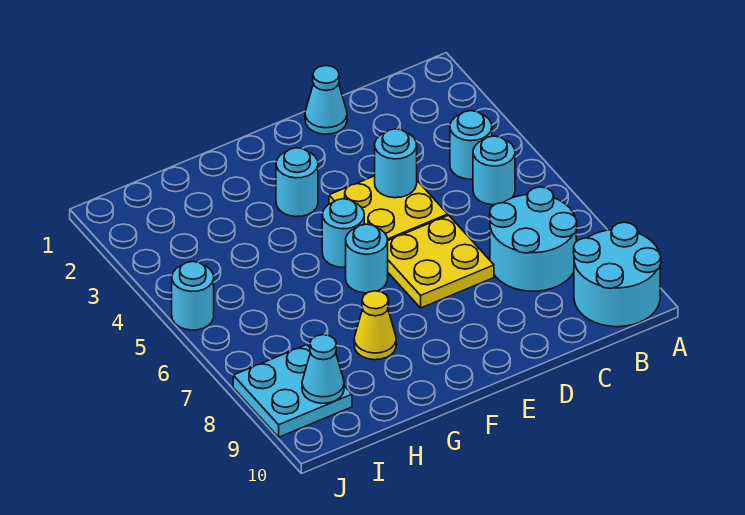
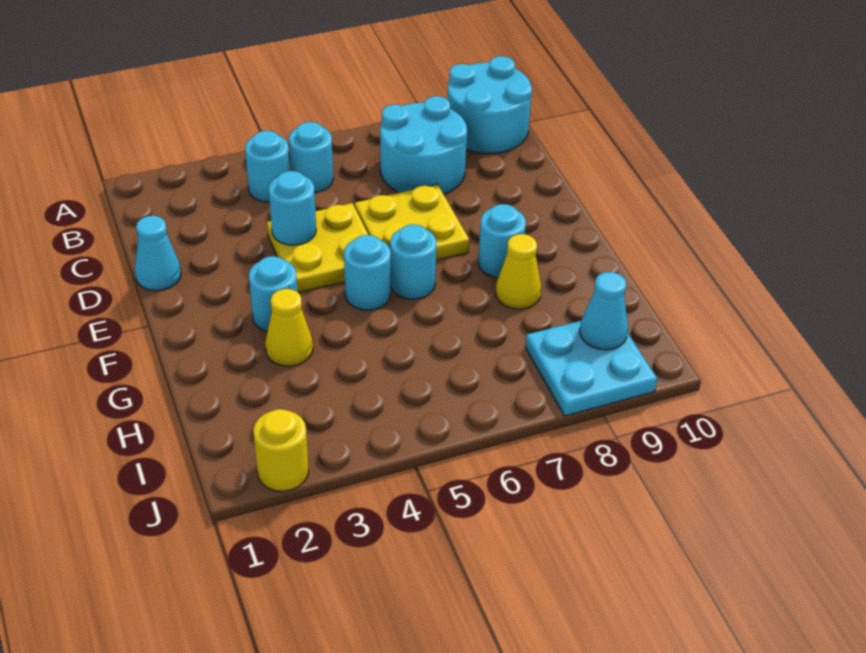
none -> yellow cone G3 level 1
none -> yellow round brick J2 level 1
cyan round brick J5 level 1 -> cyan round brick F8 level 1

